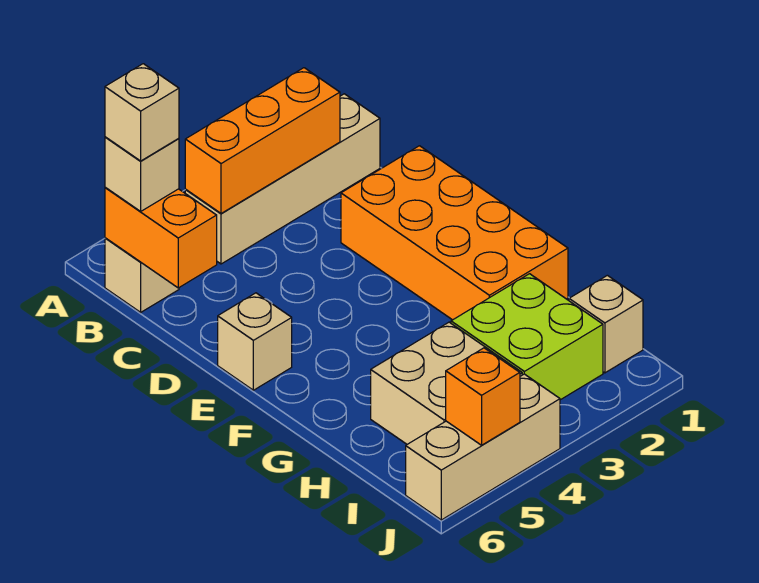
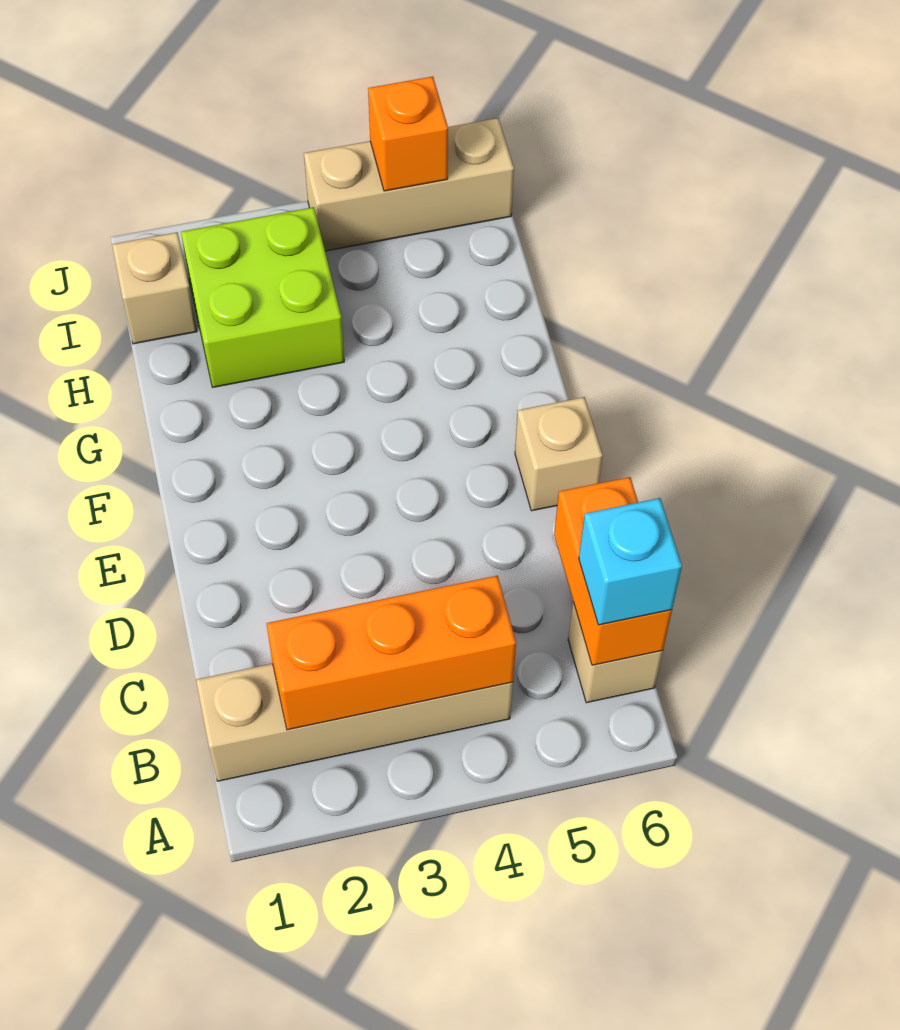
tan brick B6 level 3 -> cyan brick B6 level 3
tan brick B6 level 4 -> none
orange brick D1:G2 level 1 -> none
tan brick H4:I5 level 1 -> none

